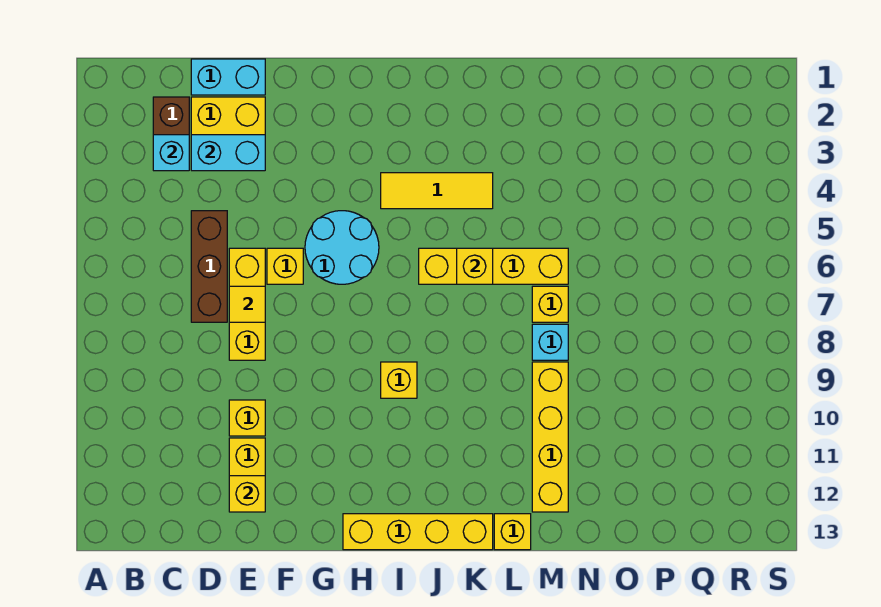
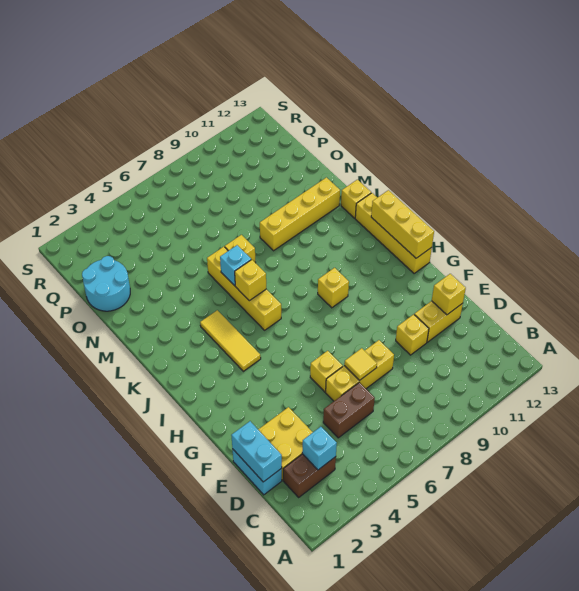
cyan brick D3:E3 level 2 -> cyan brick D1:E1 level 2
brown brick D5:D7 level 1 -> brown brick D5:D6 level 1
cyan round brick G5:H6 level 1 -> cyan round brick O1:P2 level 1
none -> yellow brick H13:J13 level 2
cyan brick M8 level 1 -> cyan brick L6 level 2

